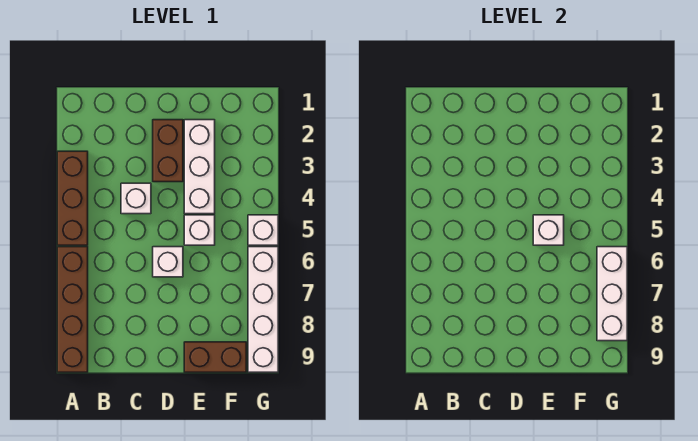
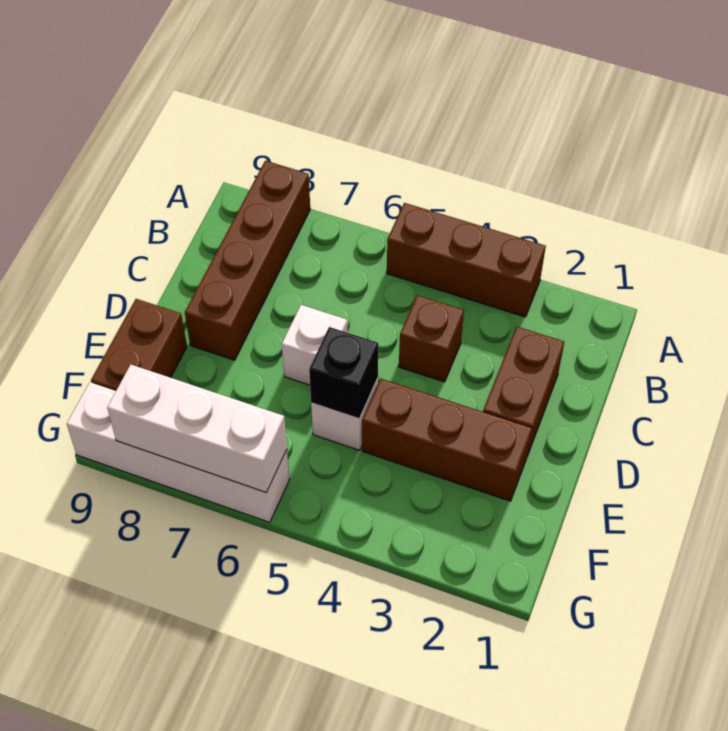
brown brick A6:A9 level 1 -> brown brick A8:D8 level 1
white brick C4 level 1 -> brown brick C4 level 1
brown brick D2:D3 level 1 -> brown brick C2:D2 level 1
white brick E2:E4 level 1 -> brown brick E2:E4 level 1
white brick E5 level 2 -> black brick E5 level 2
white brick G5 level 1 -> none

